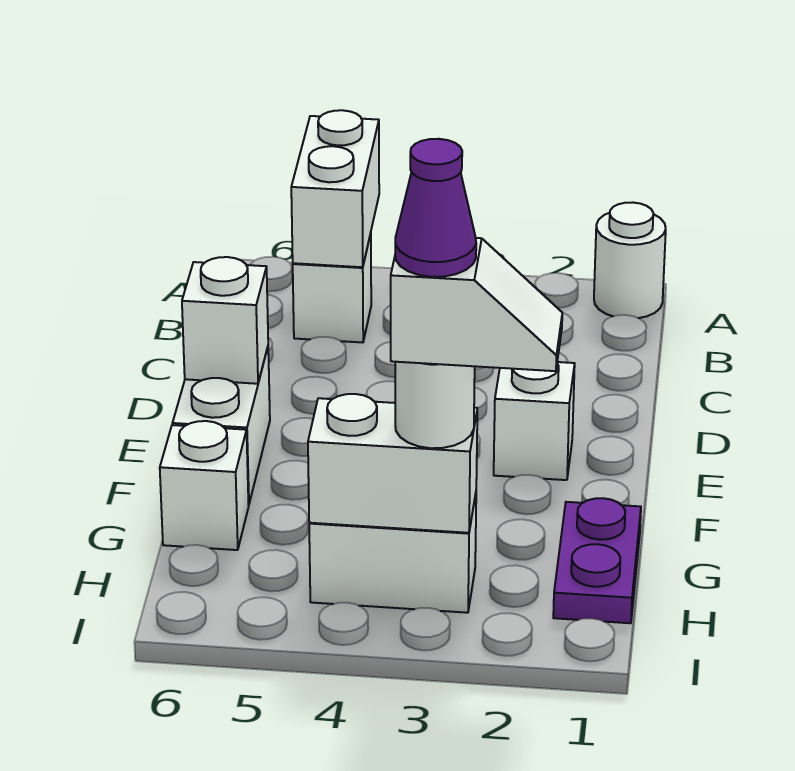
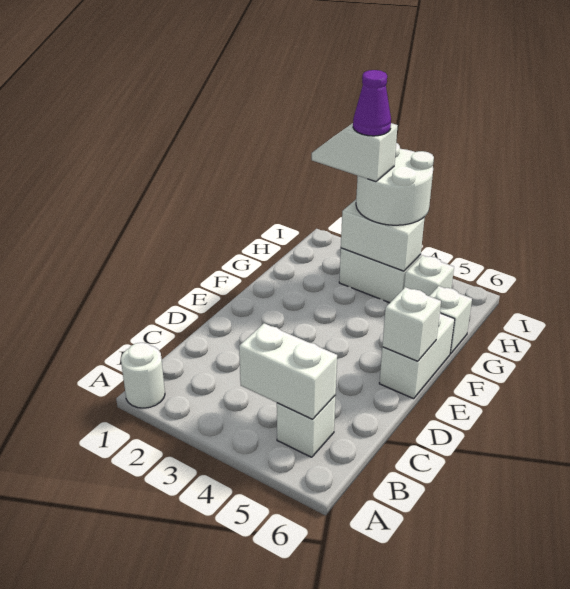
white brick A5:B5 level 2 -> white brick B4:B5 level 2
white brick E2 level 1 -> white brick H5 level 1
purple plate G1:H1 level 1 -> none
white round brick H3 level 3 -> white round brick H3:I4 level 3

